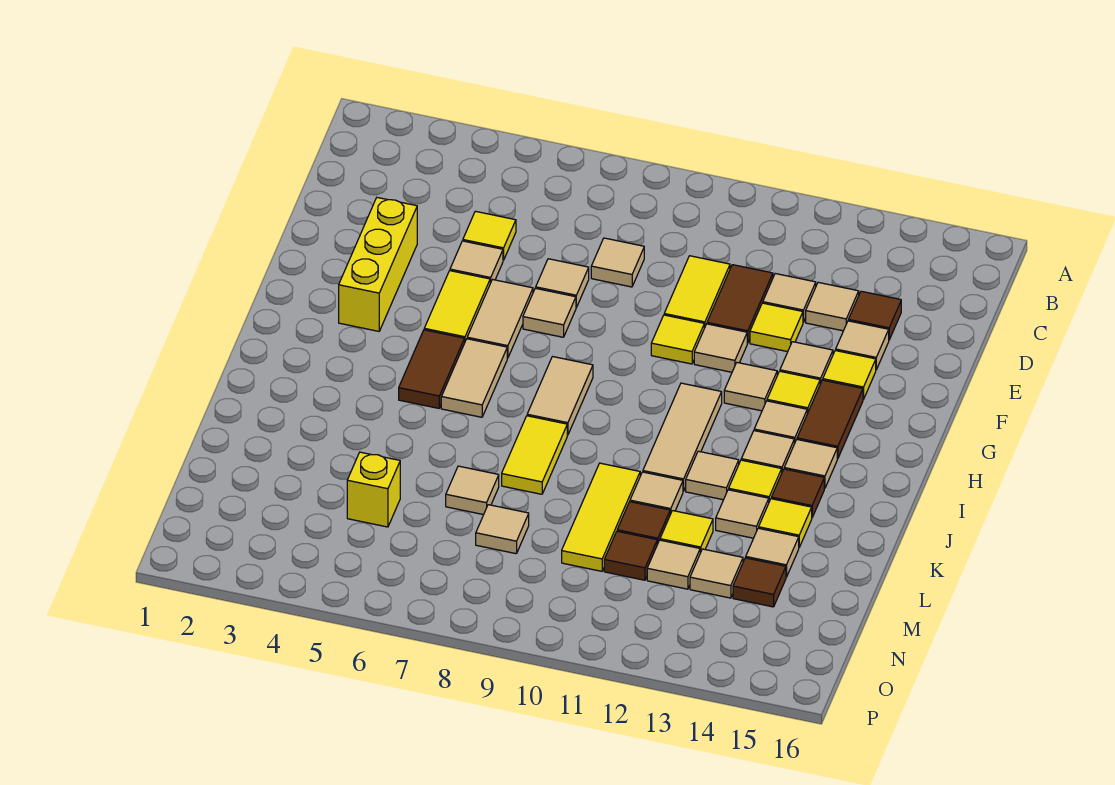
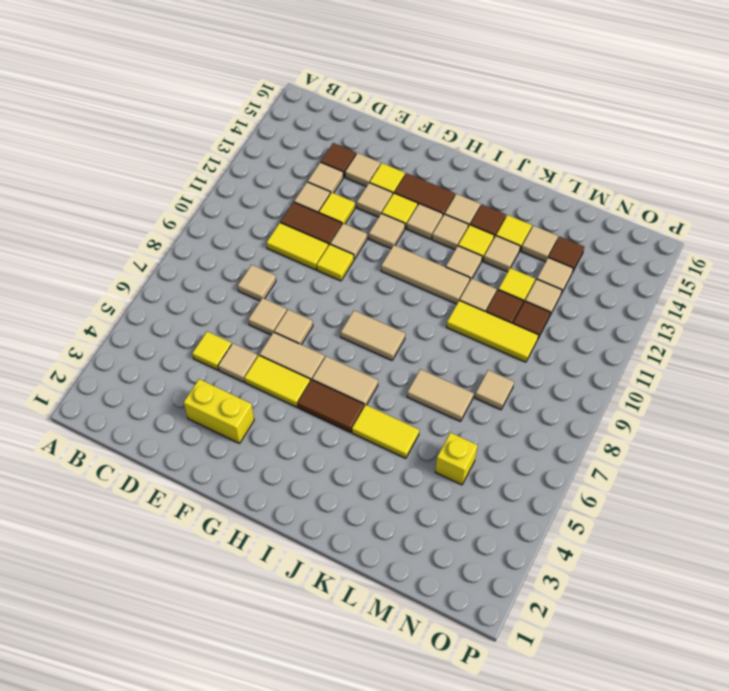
yellow brick E3:G3 level 1 -> yellow brick E3:F3 level 1
yellow tile J8:K8 level 1 -> yellow tile J5:K5 level 1
tan tile L7 level 1 -> tan tile K7:L7 level 1

